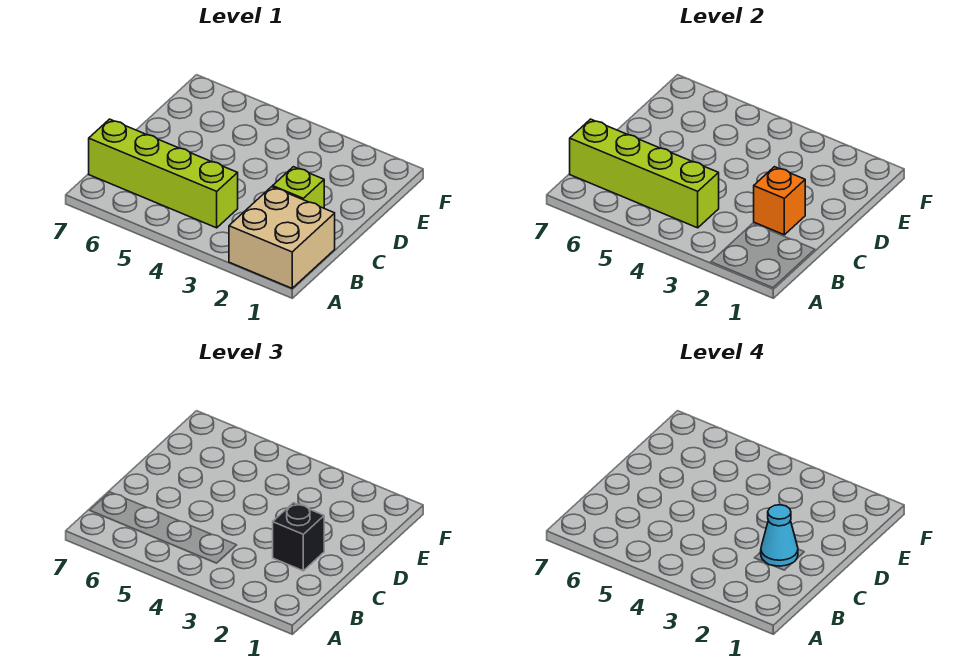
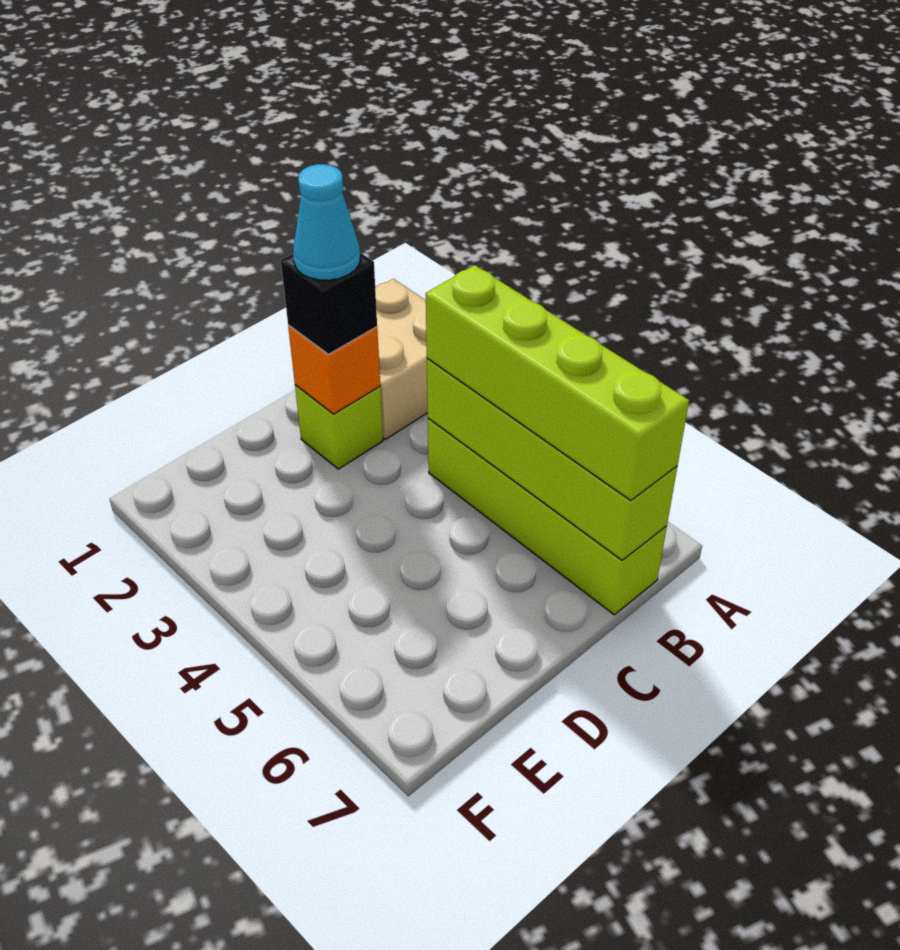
none -> lime brick B4:B7 level 3

